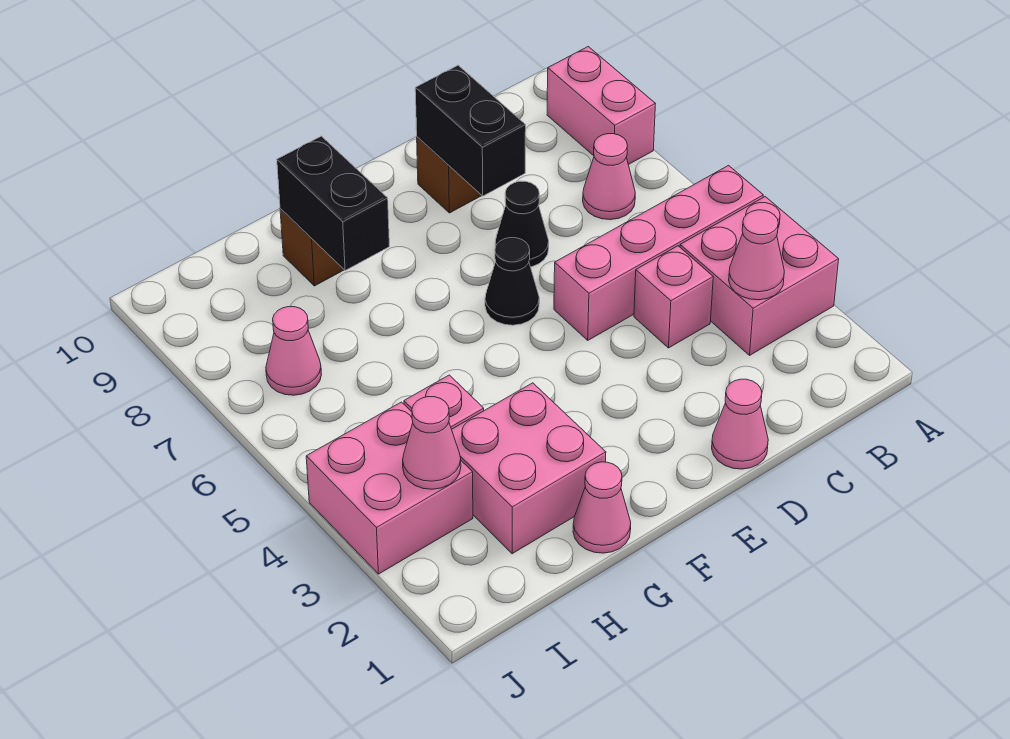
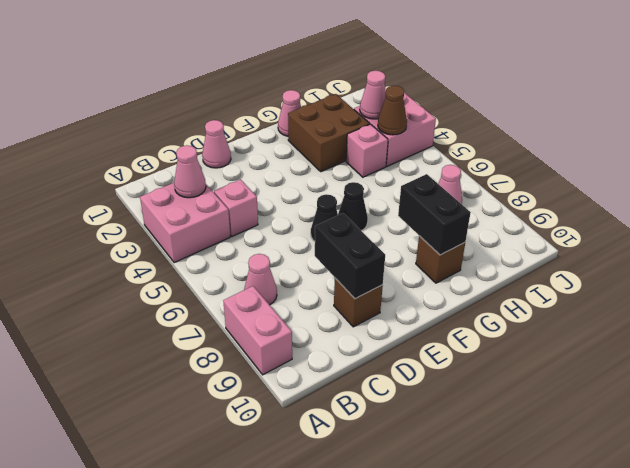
pink brick A5:D5 level 1 -> none
black cone D7 level 1 -> black cone F6 level 1
pink brick G2:H3 level 1 -> brown brick G2:H3 level 1
none -> brown cone I4 level 2

